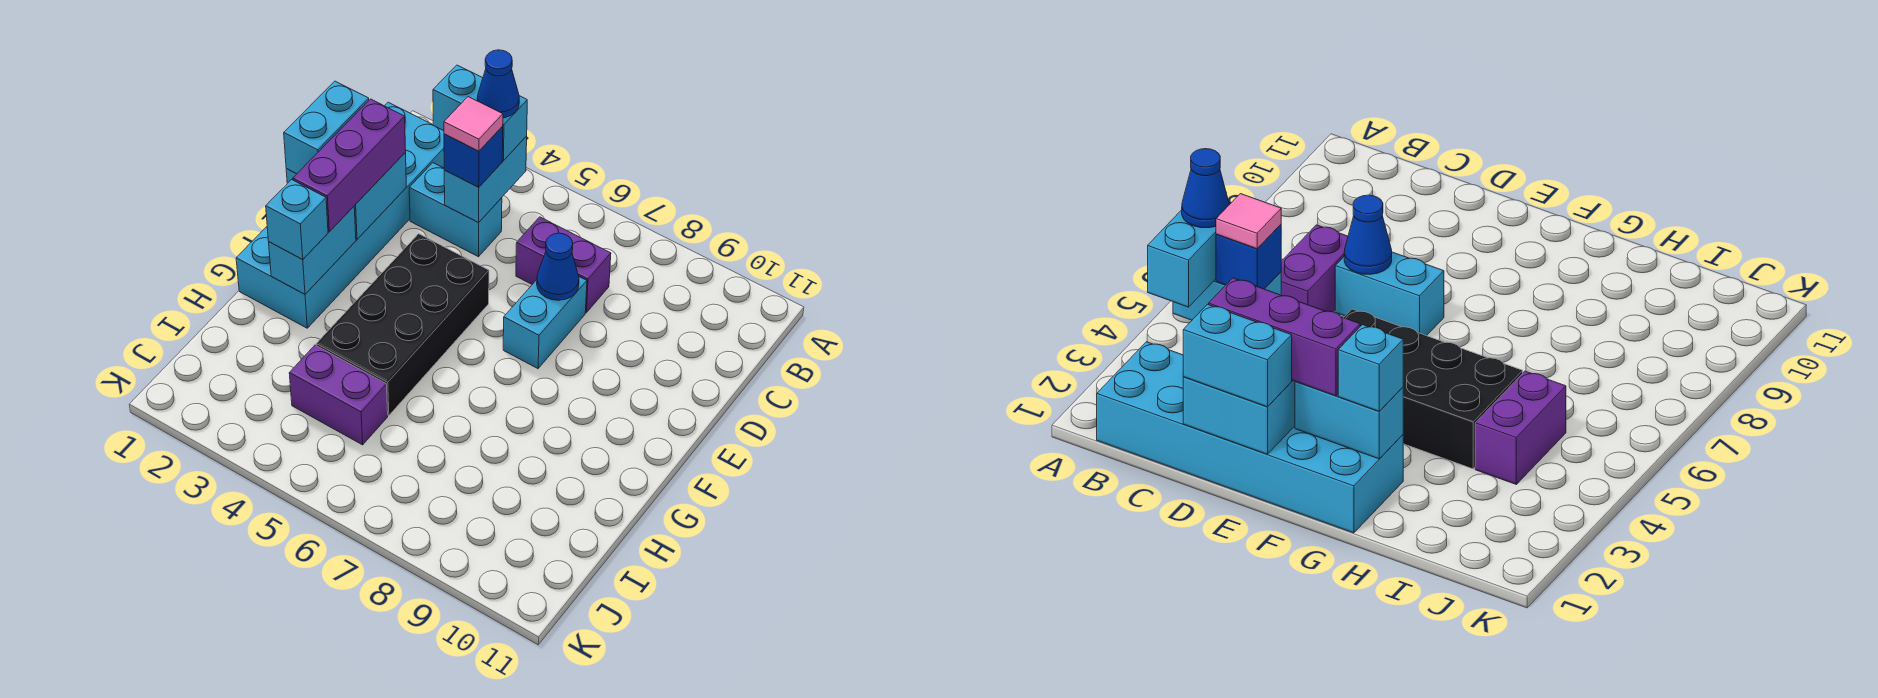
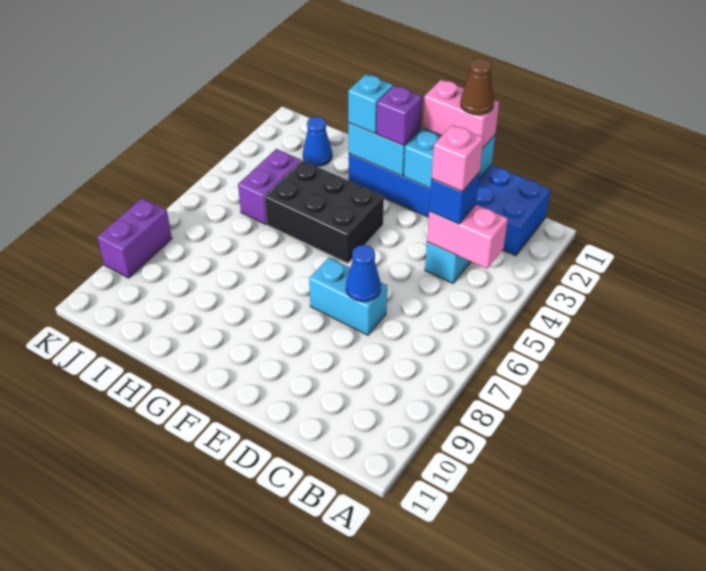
cyan brick B1:G2 level 1 -> blue brick B1:G2 level 1
cyan brick B3:B4 level 3 -> none
cyan brick B4:C4 level 2 -> pink brick B4:C4 level 2
blue cone B4 level 4 -> blue cone I2 level 1
pink tile C4 level 4 -> pink brick C4 level 4
purple brick C6:C7 level 1 -> purple brick K8:K9 level 1
cyan brick D1:E1 level 3 -> pink brick D1:E1 level 3
none -> brown cone D1 level 4
purple brick D2:F2 level 3 -> purple brick F2 level 3
black brick E4:H5 level 1 -> black brick F4:H5 level 1

